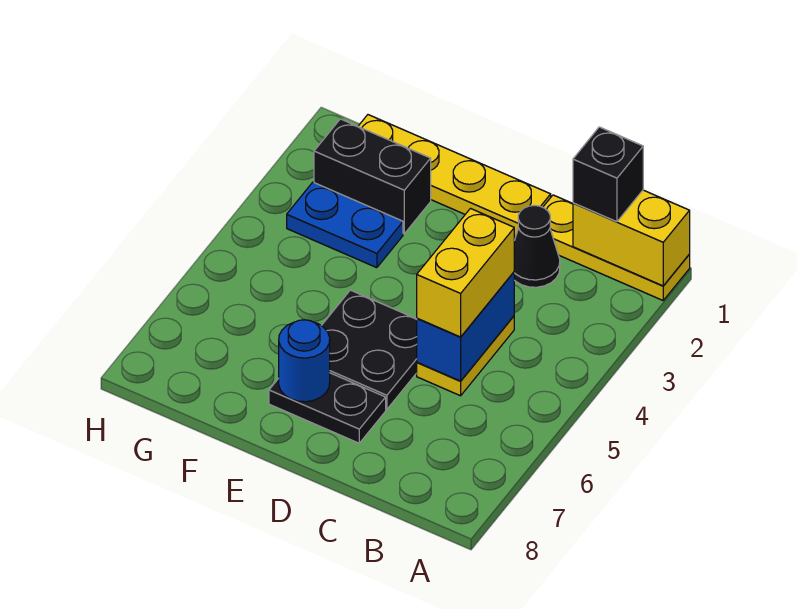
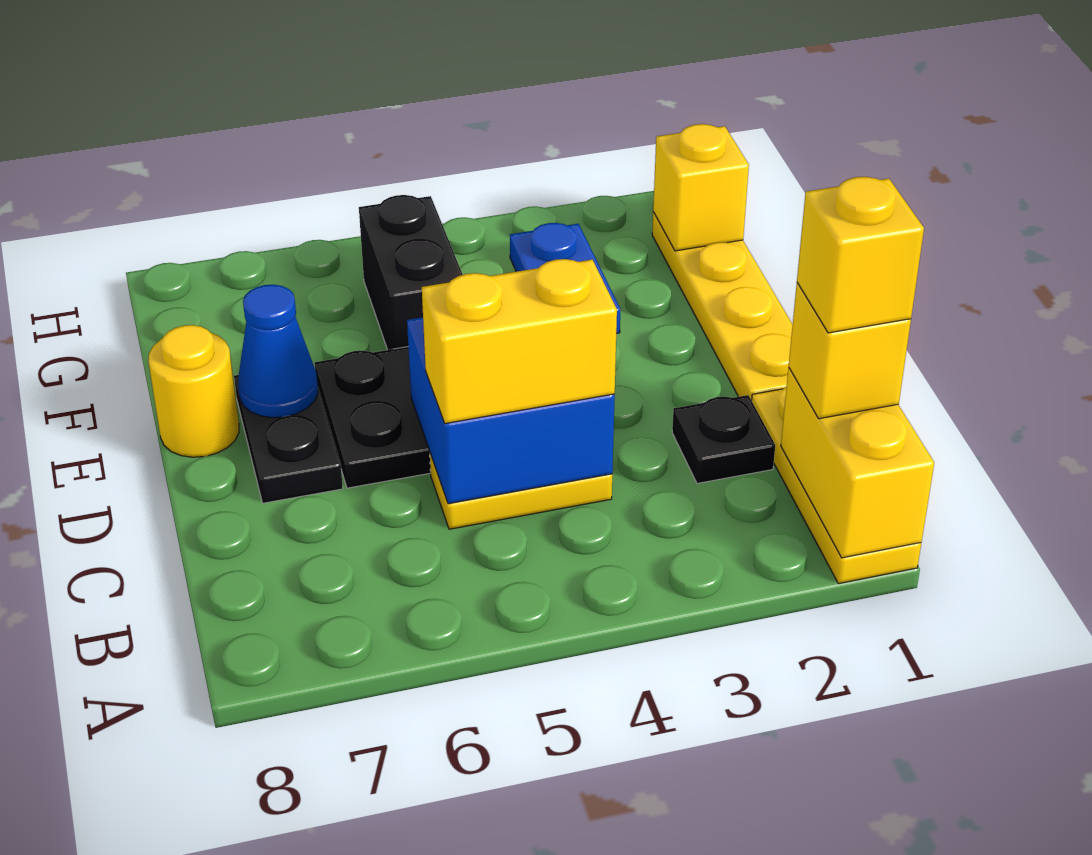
black brick B1 level 3 -> yellow brick B1 level 3
none -> yellow brick B1 level 4
black cone C2 level 1 -> black plate C2 level 1
blue brick C4:C5 level 2 -> blue brick C4:D5 level 2
blue round brick E7 level 2 -> blue cone E7 level 2
none -> yellow round brick E8 level 1
black brick F2:G2 level 1 -> black brick F5:G5 level 1
none -> yellow brick G1 level 2

